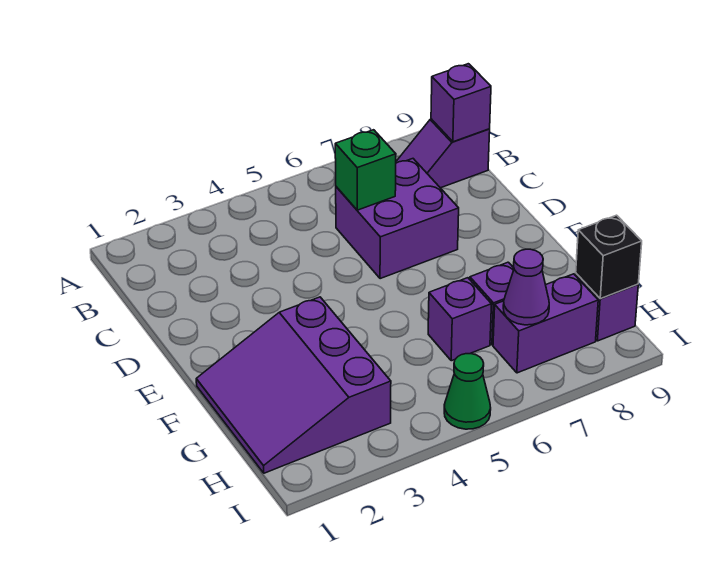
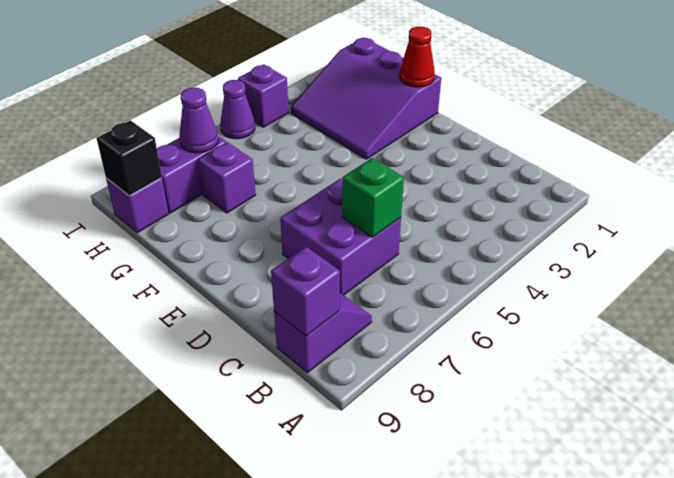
purple slope F1:H3 level 1 top 3 -> purple slope F1:H3 level 1 top 1
none -> red cone F1 level 2
purple brick G6 level 1 -> purple brick I4 level 1
green cone I5 level 1 -> purple cone I5 level 1

